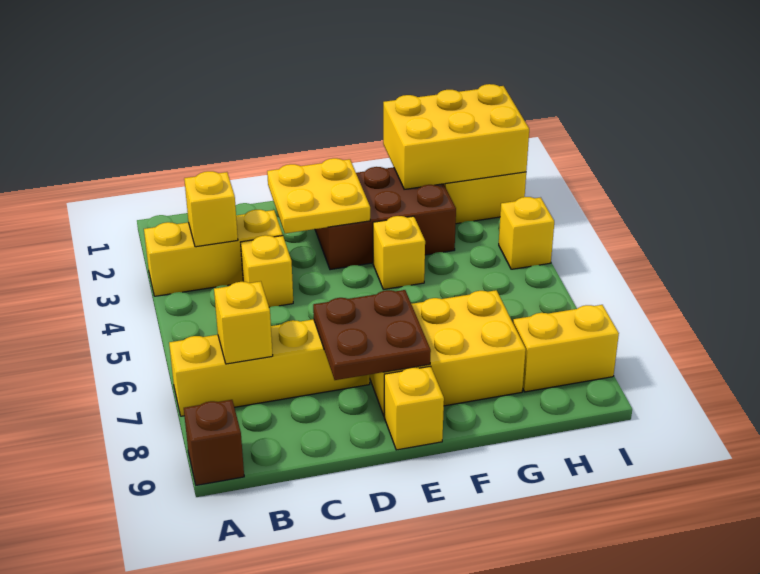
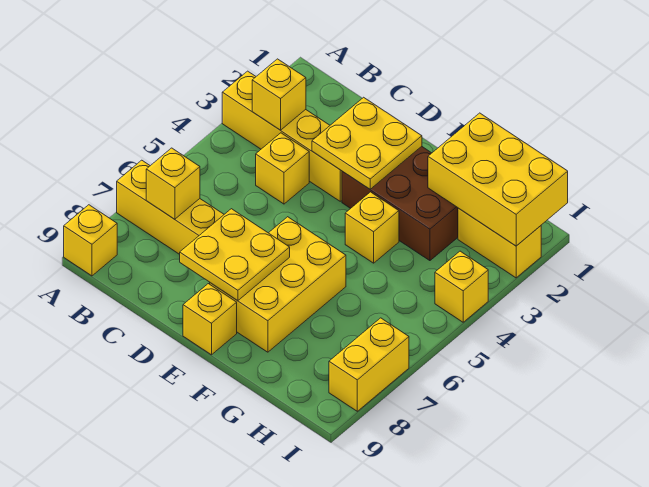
yellow brick A3:C3 level 1 -> yellow brick A3:D3 level 1
brown brick A9 level 1 -> yellow brick A9 level 1
brown plate D7:E8 level 2 -> yellow plate D7:E8 level 2
yellow brick E7:G8 level 1 -> yellow brick E6:F8 level 1
yellow brick H8:I8 level 1 -> yellow brick I7:I8 level 1

